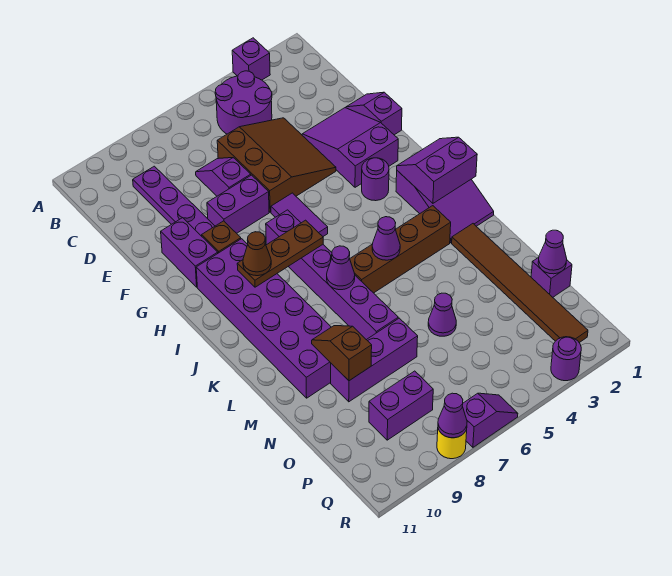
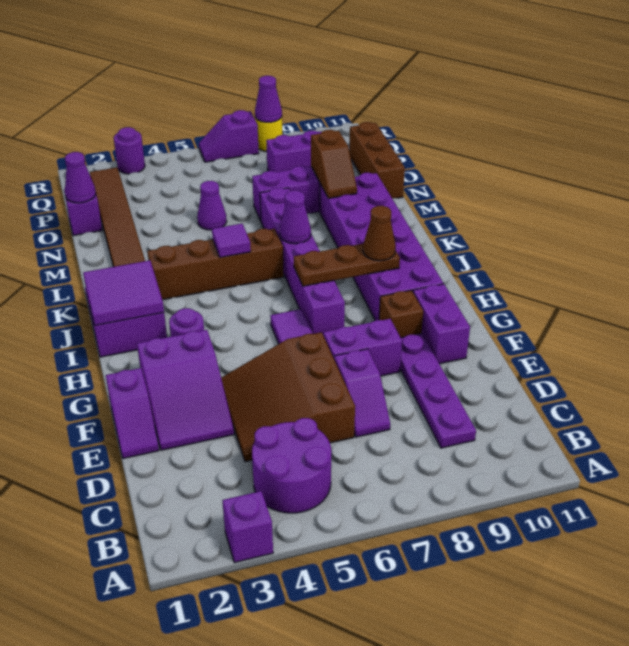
purple slope I1:J2 level 2 top J -> purple tile I1:J2 level 2
purple cone K5 level 2 -> purple tile K5 level 2
none -> brown brick N11:P11 level 1

